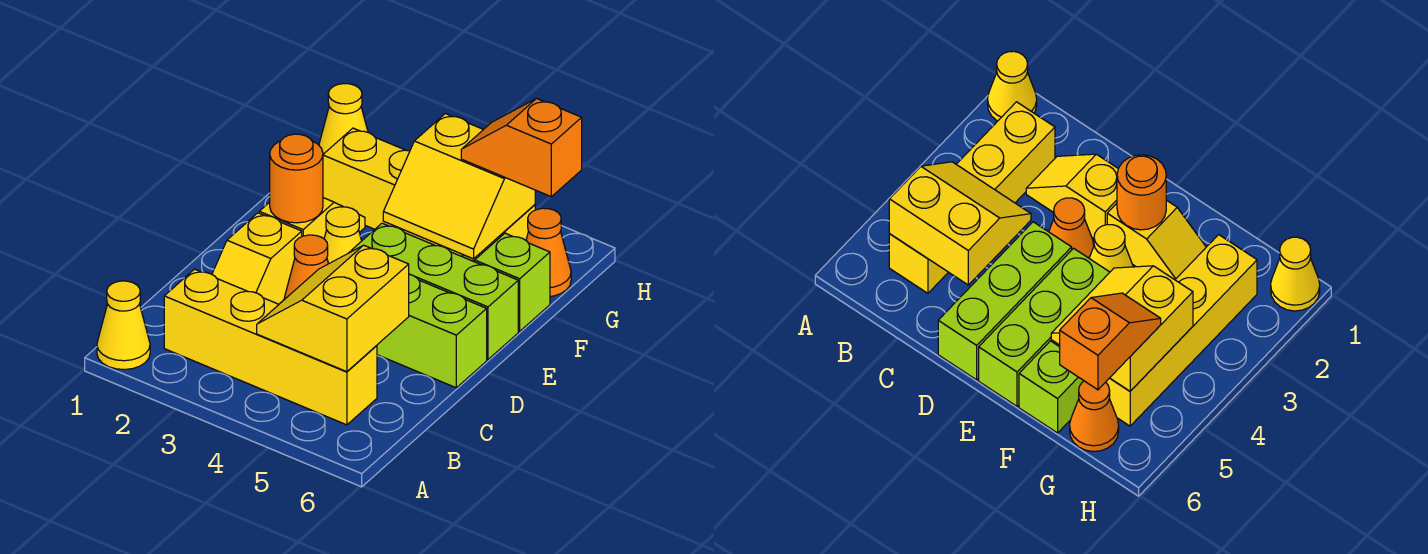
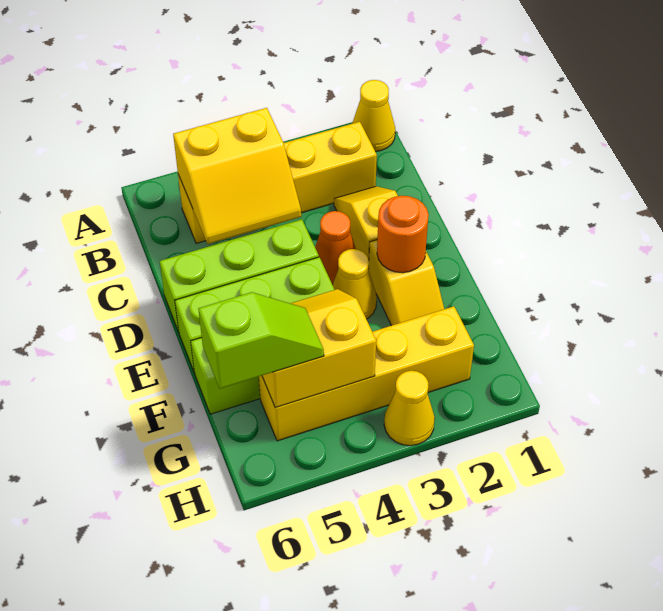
yellow slope B4:C5 level 2 top 5 -> yellow slope B4:C5 level 2 top B
orange slope G5:G6 level 3 top 6 -> lime slope G5:G6 level 3 top 6
orange cone G6 level 1 -> none
yellow cone H1 level 1 -> yellow cone H3 level 1

